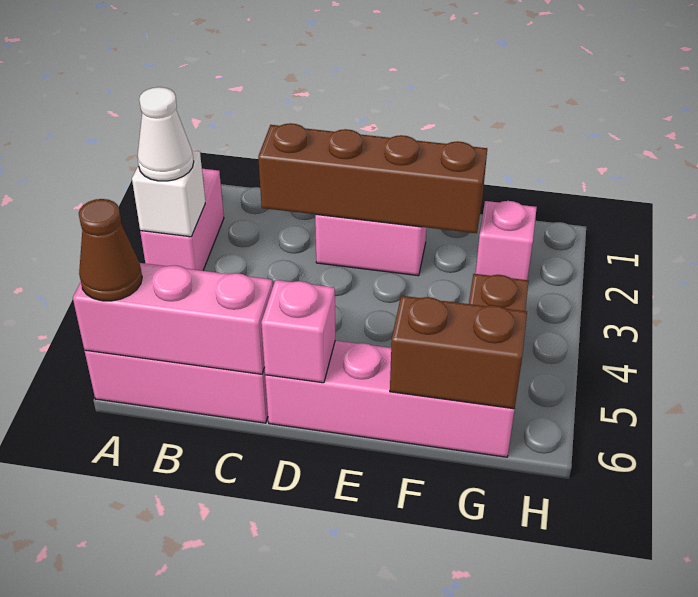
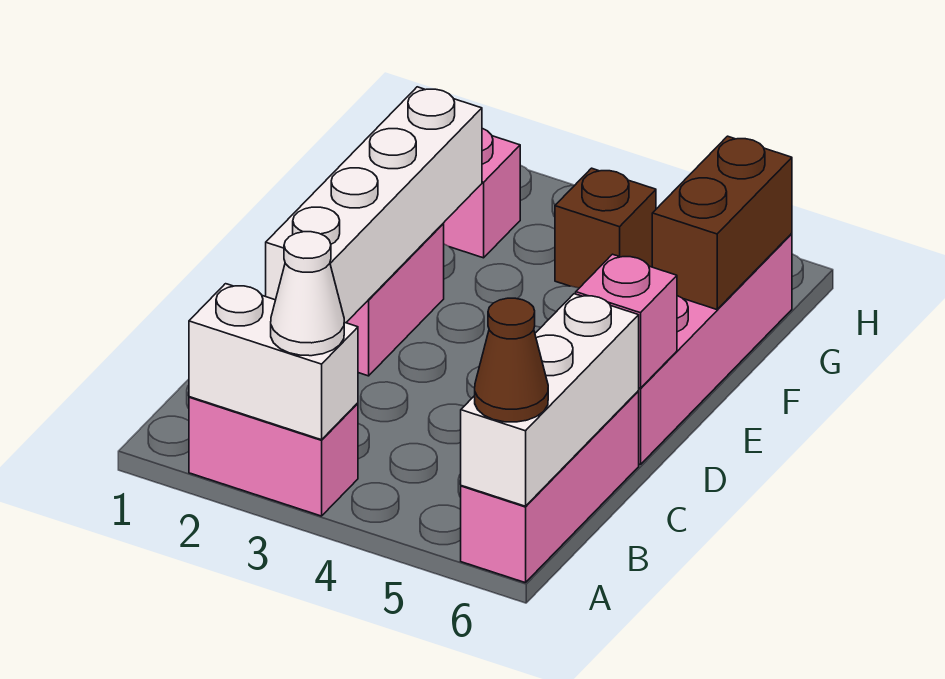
white brick A3 level 2 -> white brick A2:A3 level 2
pink brick A6:C6 level 2 -> white brick A6:C6 level 2
brown brick C2:F2 level 2 -> white brick C2:F2 level 2

